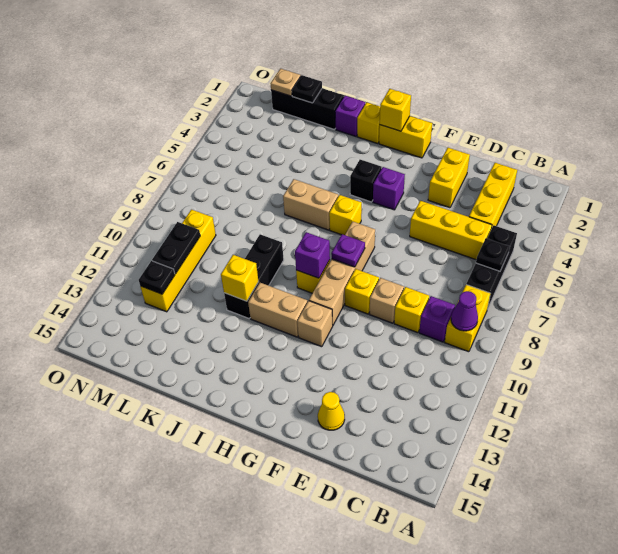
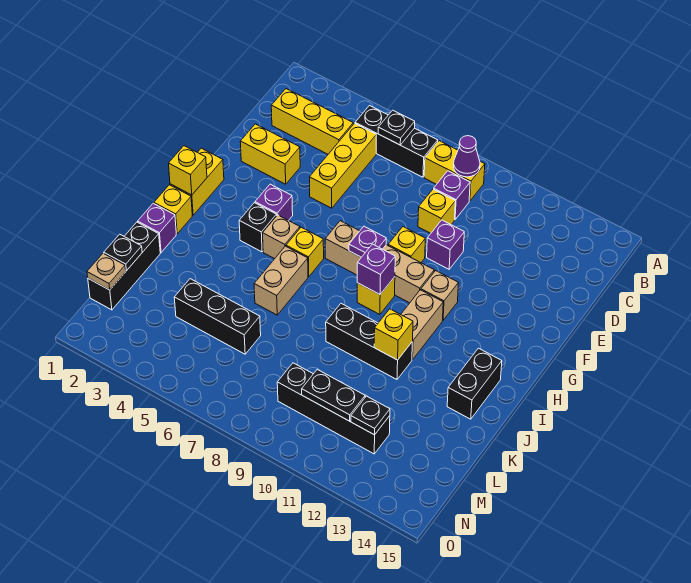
tan brick E9 level 1 -> tan brick H5 level 1
none -> purple brick E10 level 1
yellow cone E14 level 1 -> none
none -> black brick I14:J14 level 1
none -> black brick L4:L6 level 1
yellow brick M9:M12 level 1 -> black brick M9:M12 level 1

